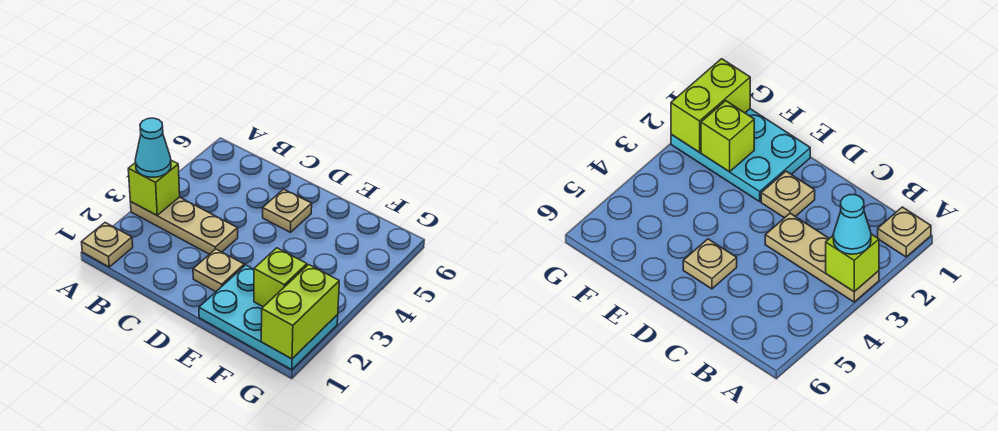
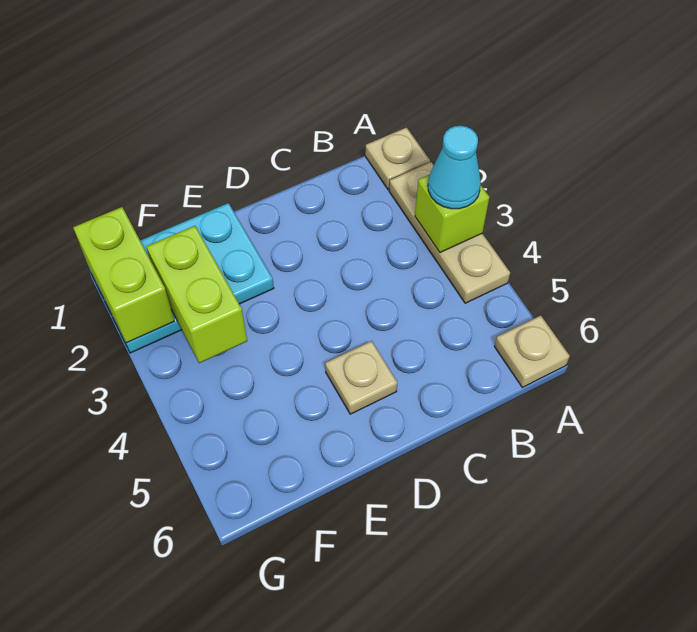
tan plate A3:C3 level 1 -> tan plate A2:A4 level 1
tan plate D2 level 1 -> tan plate A6 level 1
lime brick F2 level 2 -> lime brick F2:F3 level 2

